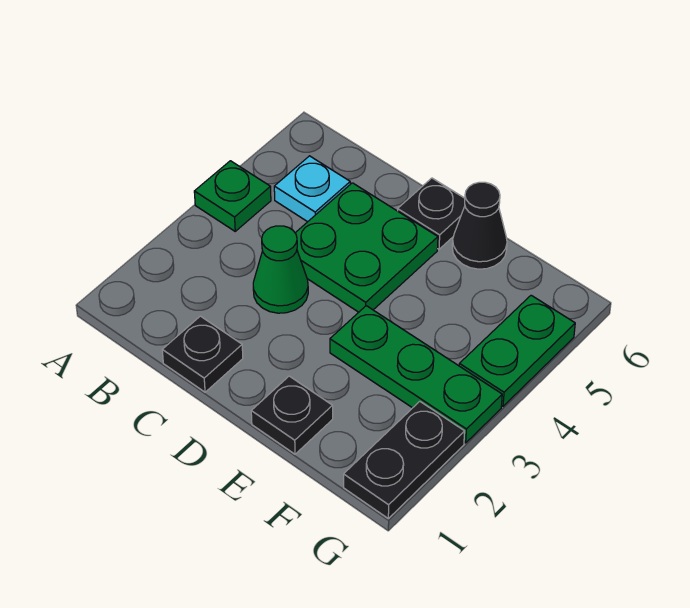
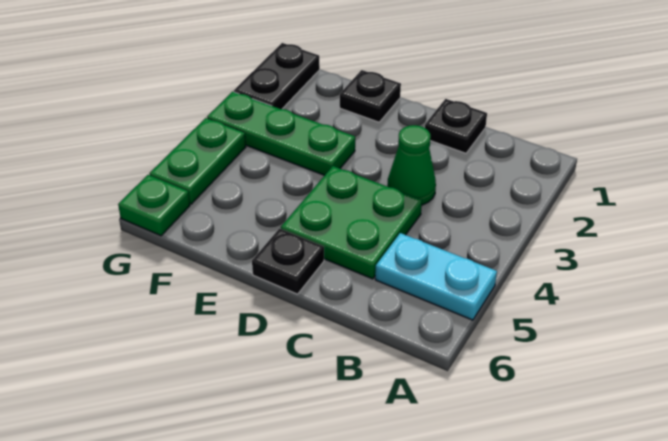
green plate A4 level 1 -> green plate G6 level 1
cyan plate B5 level 1 -> cyan plate A5:B5 level 1
black cone E6 level 1 -> none

